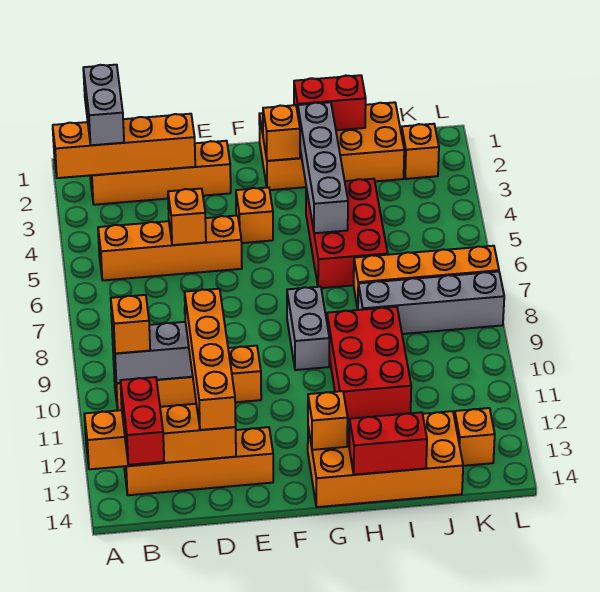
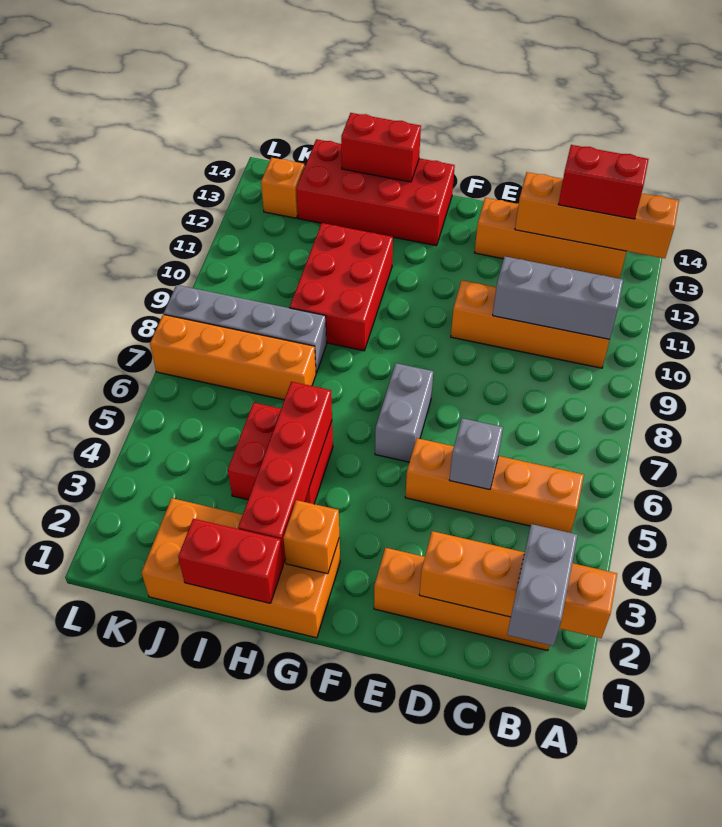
orange brick B10 level 3 -> none
red brick B13:B14 level 3 -> red brick B13:C13 level 3
orange brick D5 level 2 -> grey brick D5 level 2
orange brick D10:D13 level 3 -> none
orange brick F4 level 1 -> none
grey brick G8:G9 level 1 -> grey brick F6:F7 level 1
orange brick G13:J14 level 1 -> red brick G13:J14 level 1
orange brick G13 level 2 -> none
grey brick H2:H5 level 2 -> red brick H2:H5 level 2
red brick H4:I6 level 1 -> red brick H4:I5 level 1
orange brick K2 level 1 -> none

